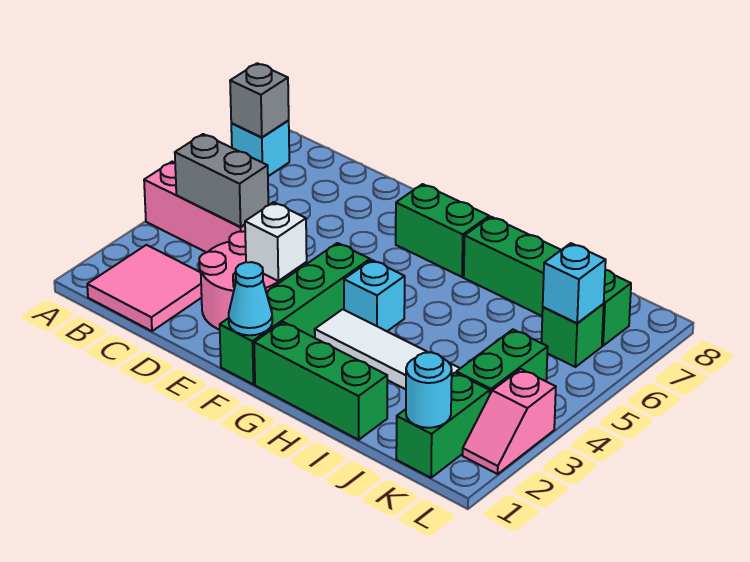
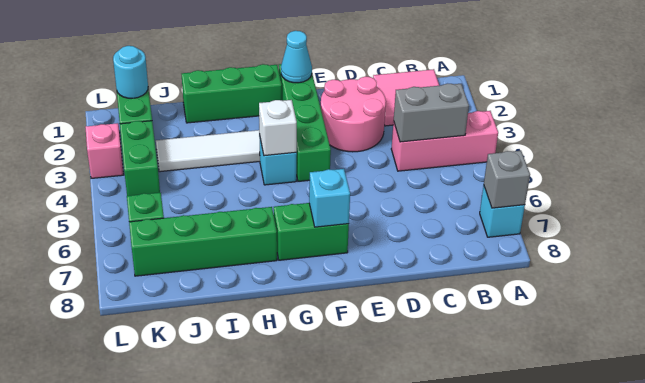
white brick E3 level 2 -> white brick G4 level 2
cyan brick K6 level 2 -> cyan brick F7 level 2

